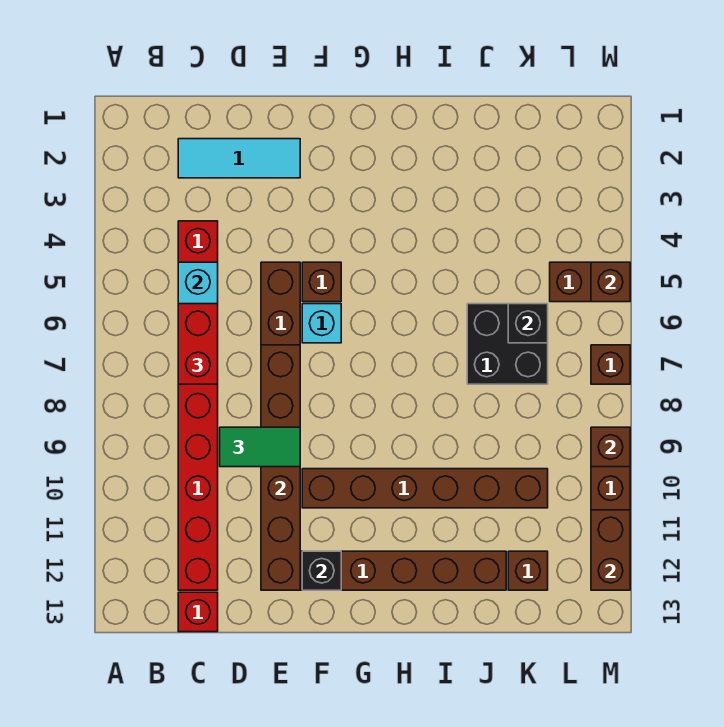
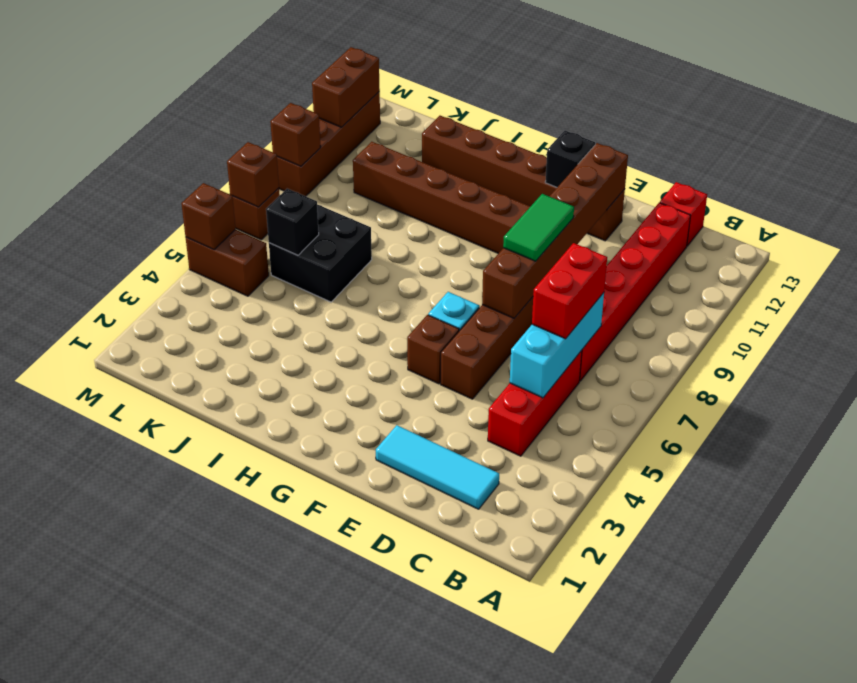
green tile D9:E9 level 3 -> green tile E8:E9 level 3
brown brick K12 level 1 -> brown brick M7 level 2

